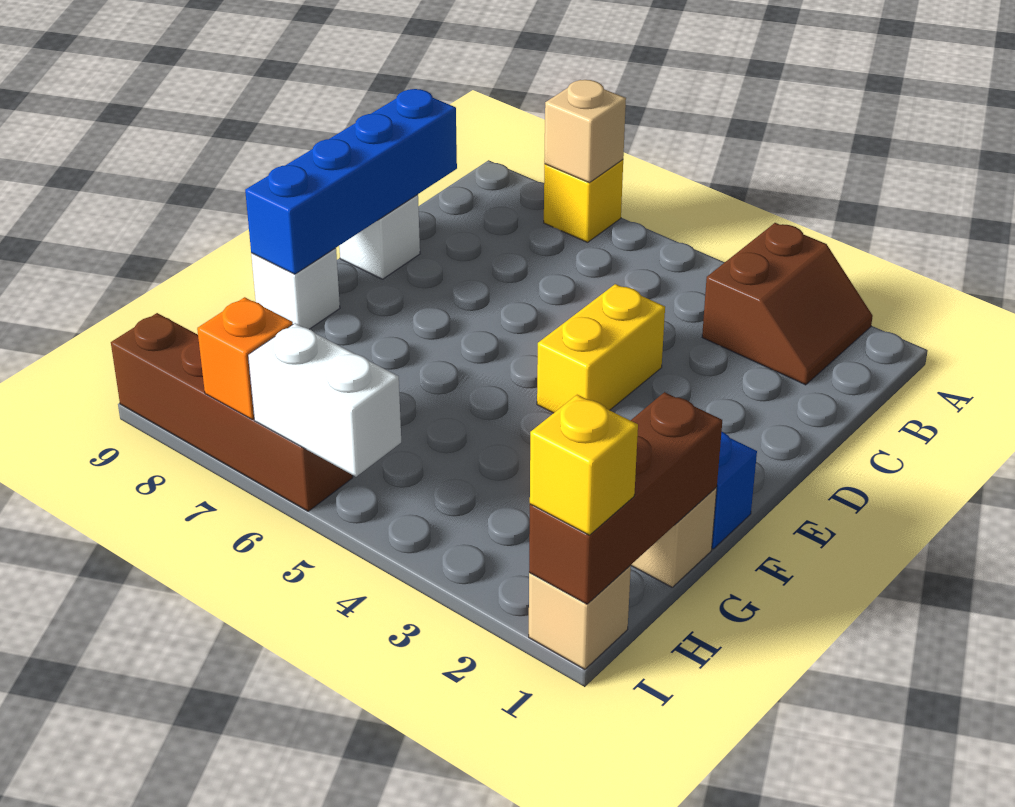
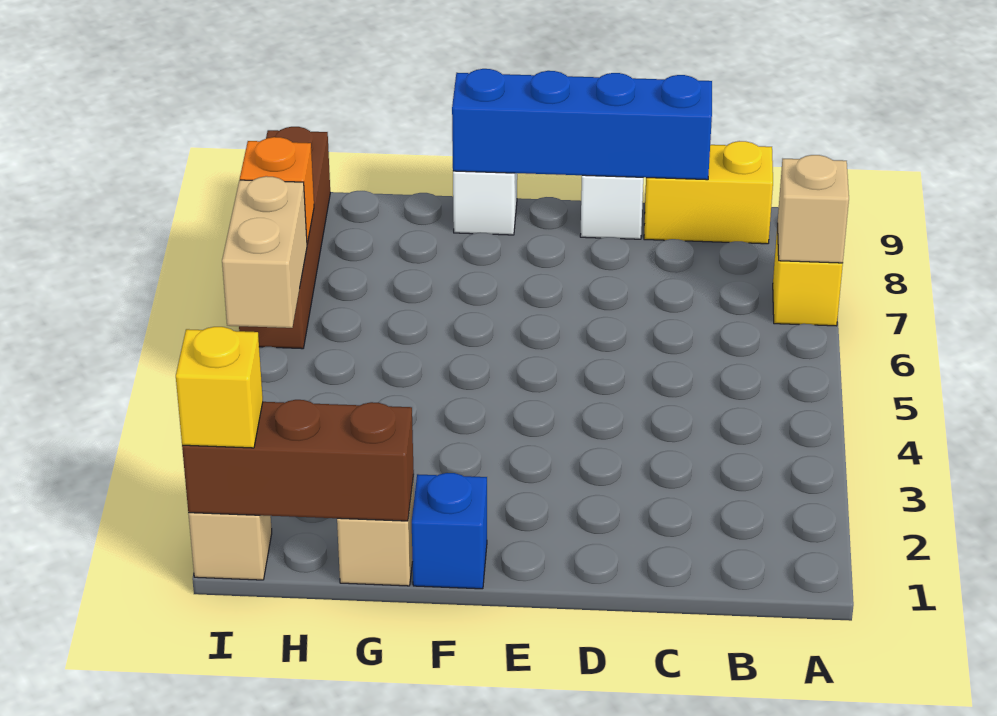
brown slope A2:B3 level 1 top 3 -> none
yellow brick D4:E4 level 1 -> yellow brick B9:C9 level 1
white brick I5:I6 level 2 -> tan brick I5:I6 level 2

